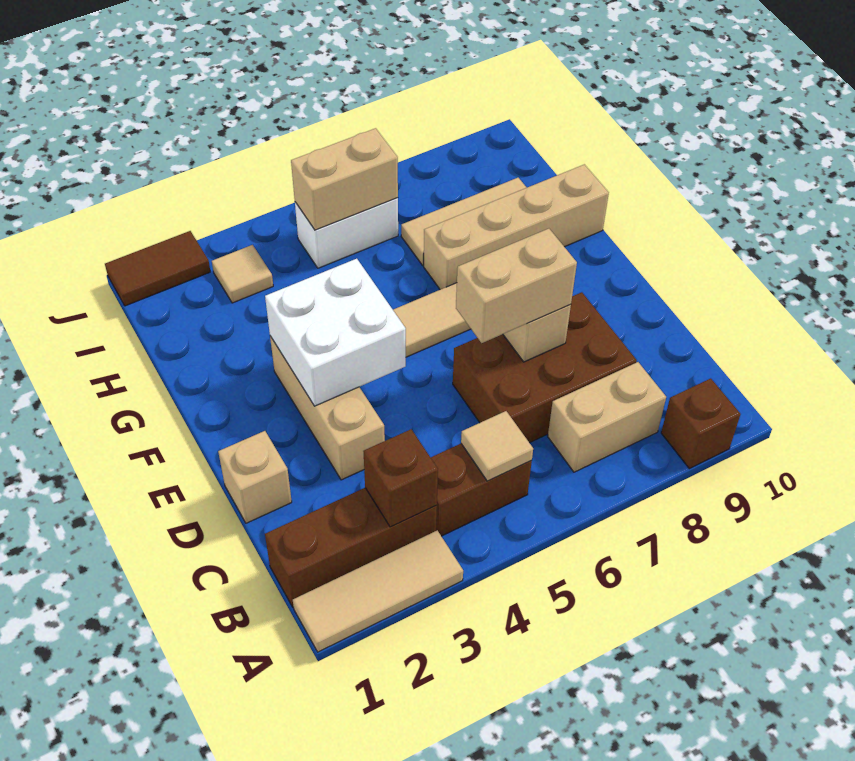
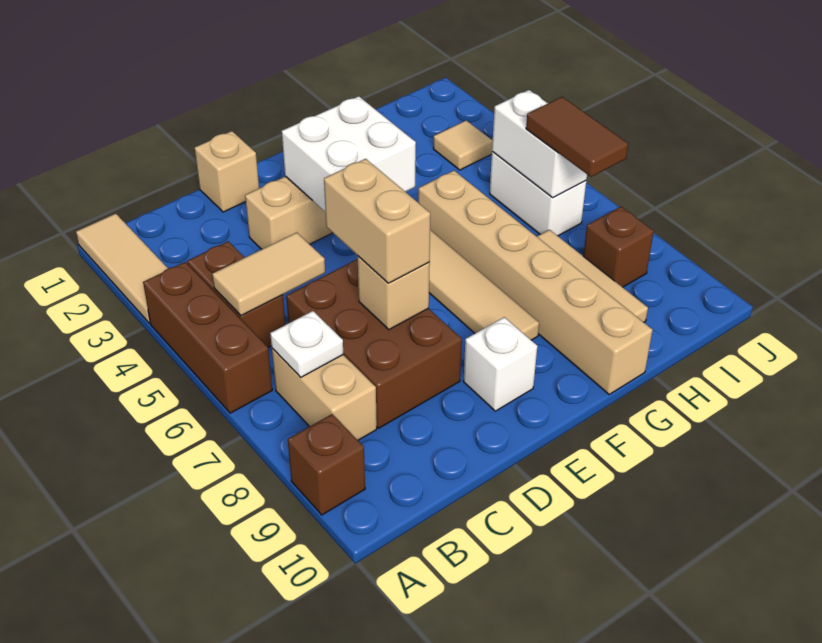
brown brick B1:B3 level 1 -> brown brick A4:A6 level 1
brown brick B3 level 2 -> brown brick I8 level 1
tan tile B5 level 2 -> tan tile B5:C5 level 2
none -> white plate B7 level 2
none -> white brick E9 level 1
tan brick G7:G10 level 1 -> tan brick G5:G10 level 1
tan brick I5:I6 level 2 -> white brick I5:I6 level 2
brown tile J1:J2 level 1 -> brown tile I6:I7 level 3

